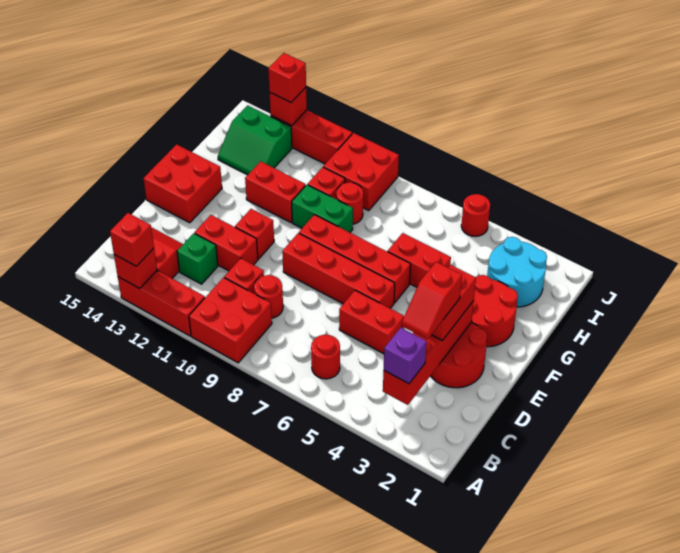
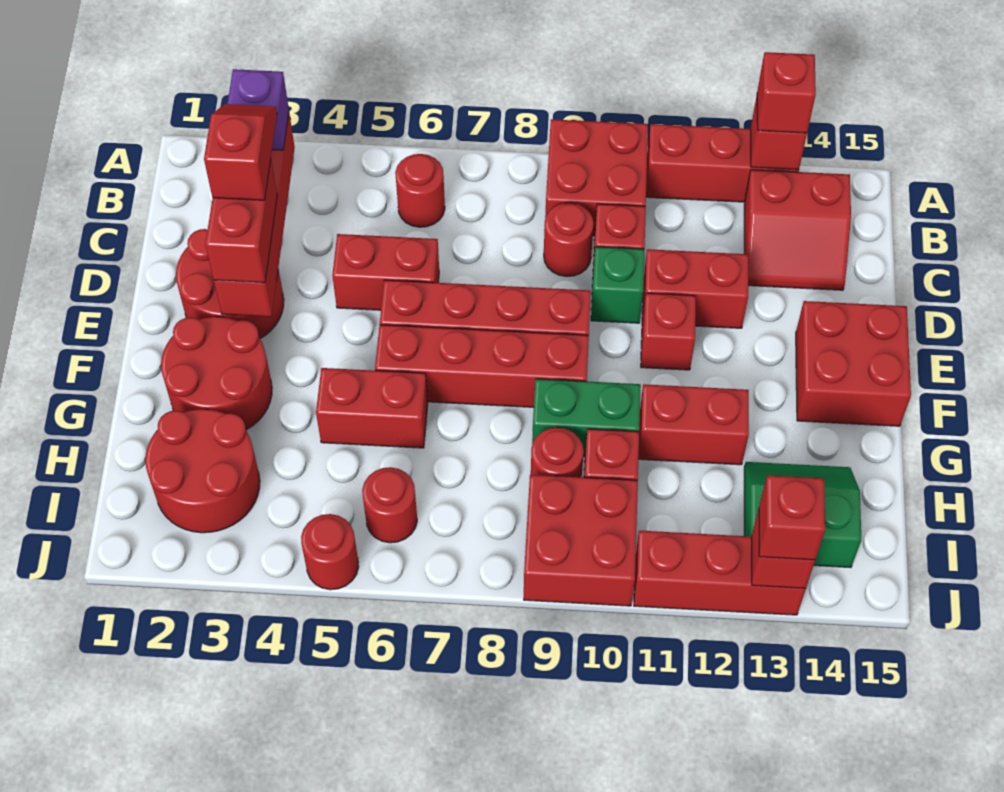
green brick C12 level 1 -> green brick D10 level 1
cyan round brick H2:I3 level 1 -> red round brick H2:I3 level 1
none -> red round brick I6 level 1

